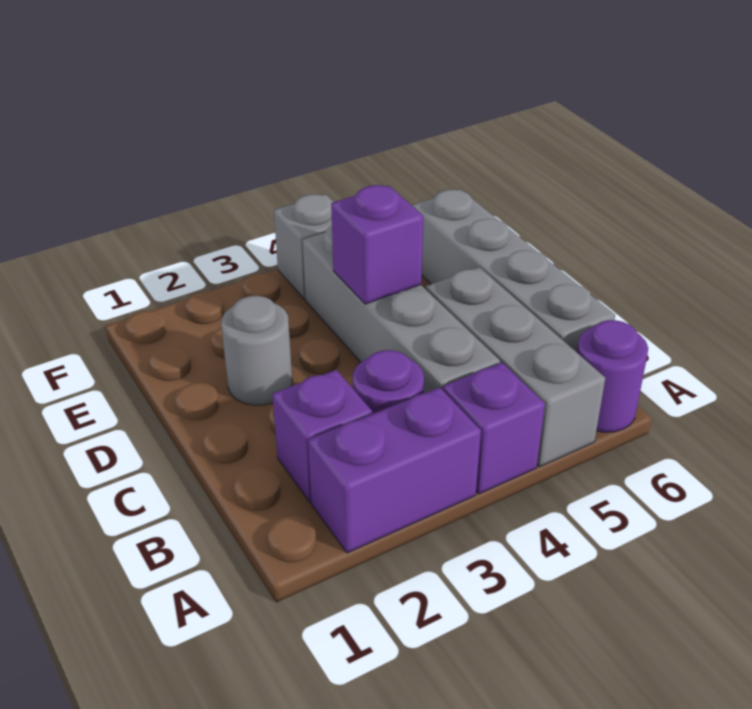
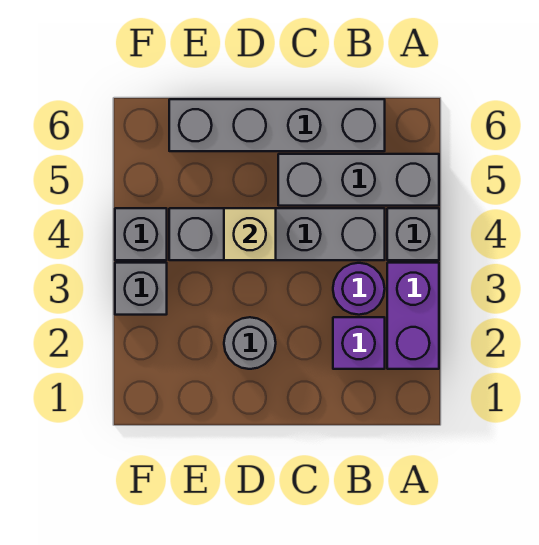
purple brick A4 level 1 -> grey brick A4 level 1
purple round brick A6 level 1 -> none
purple brick D4 level 2 -> tan brick D4 level 2
none -> grey brick F3 level 1

